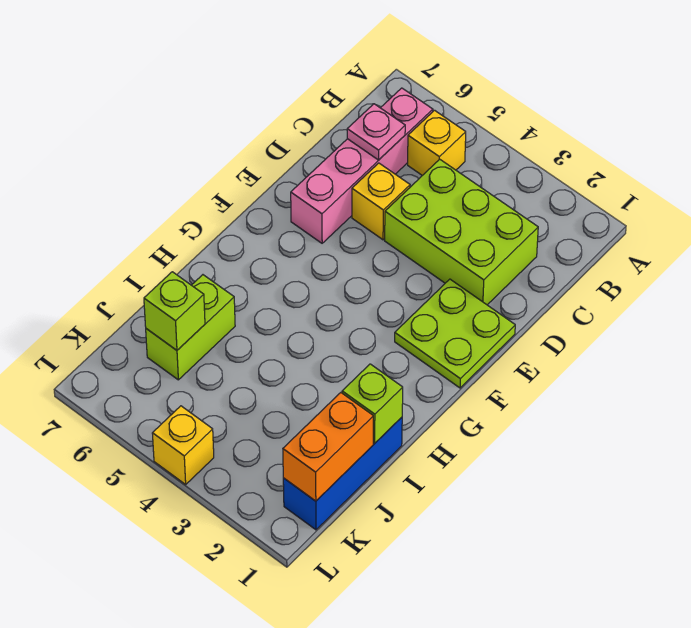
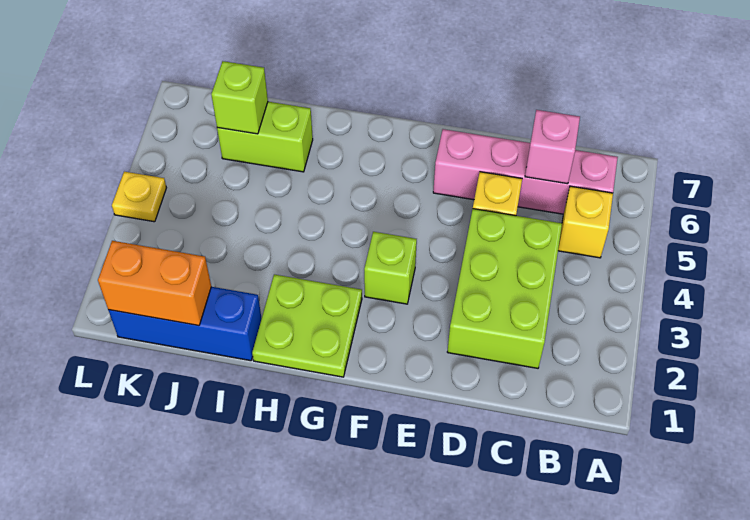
pink plate C6 level 2 -> pink brick C6 level 2
lime plate E1:F2 level 1 -> lime plate G1:H2 level 1
lime brick I1 level 2 -> lime brick F3 level 1
yellow brick L4 level 1 -> yellow plate L4 level 1

